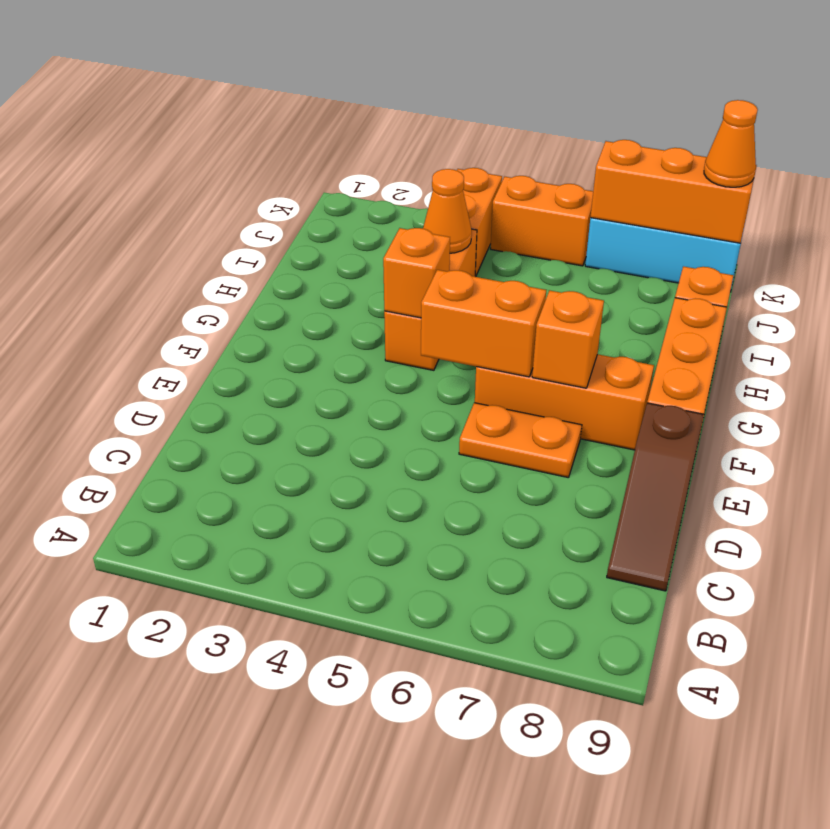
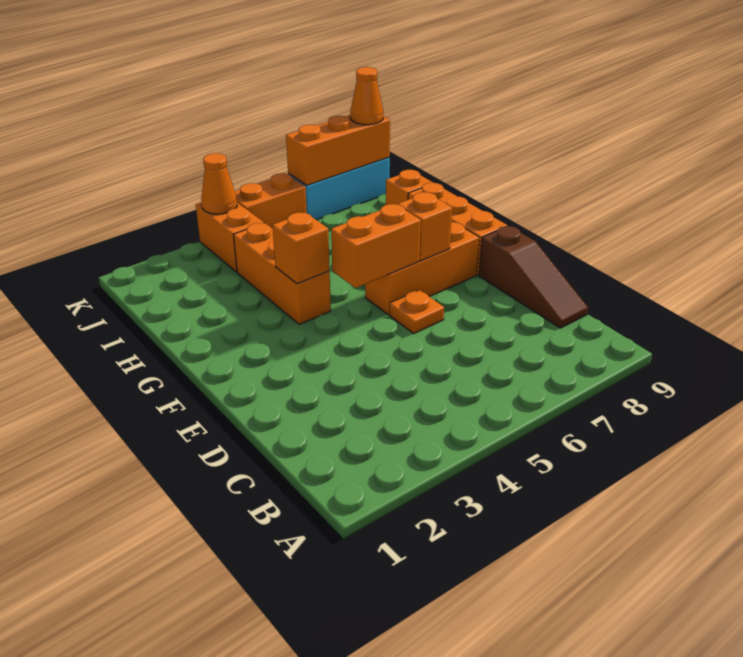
orange plate E6:E7 level 1 -> orange plate E6 level 1
orange cone I4 level 2 -> orange cone K4 level 2

